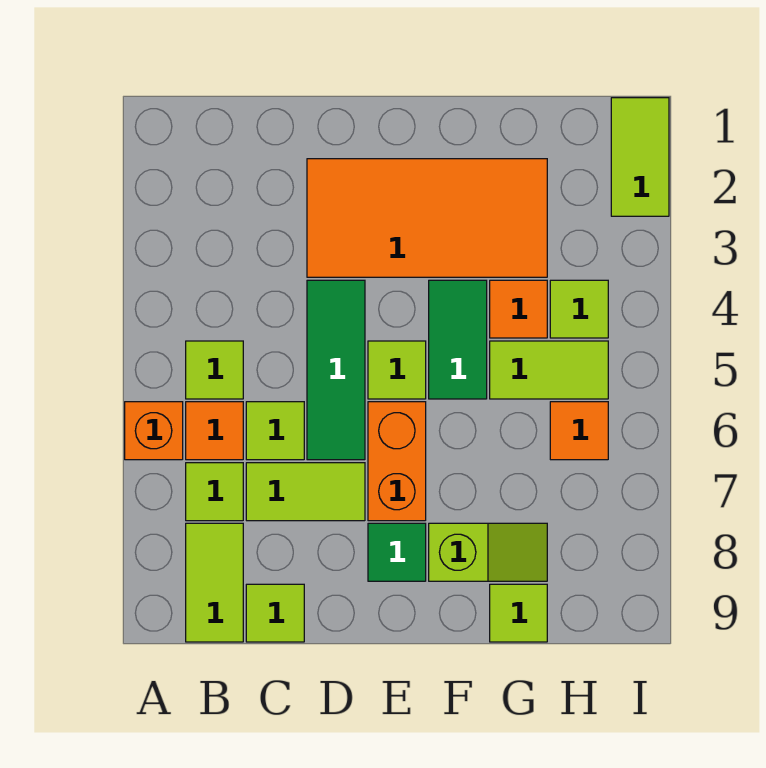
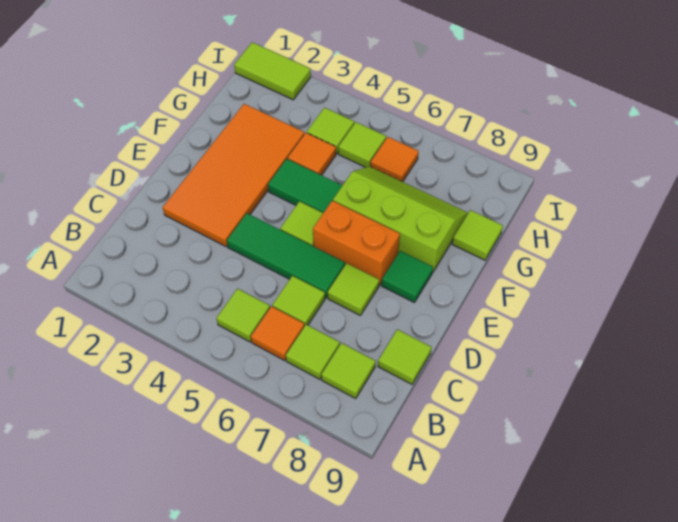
orange brick A6 level 1 -> none
lime tile B8:B9 level 1 -> lime tile B8 level 1
lime tile C7:D7 level 1 -> lime tile D7 level 1
lime slope F8:G8 level 1 top F -> lime slope F6:G8 level 1 top F
lime tile G5:H5 level 1 -> lime tile H5 level 1

